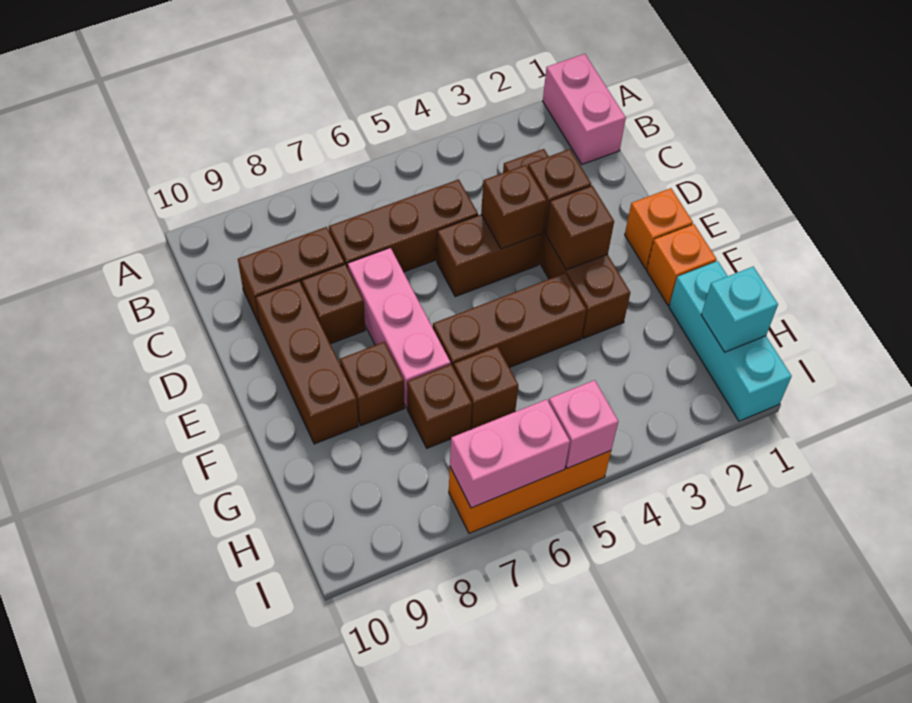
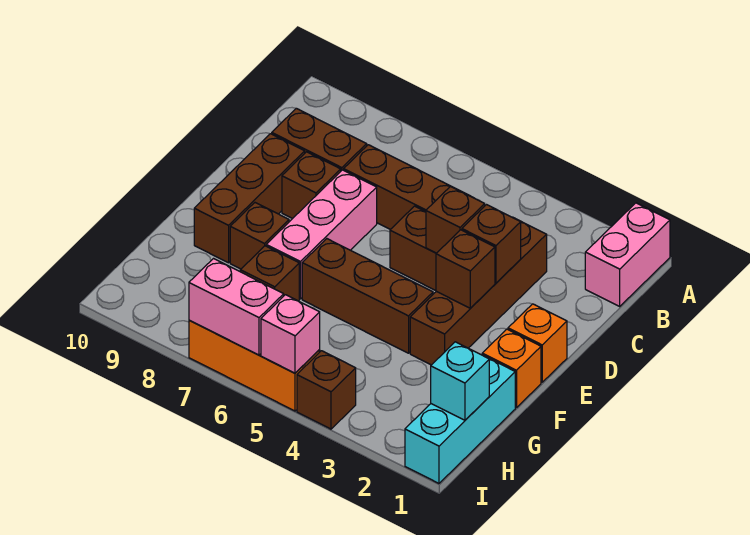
brown brick G6 level 1 -> brown brick I4 level 1

